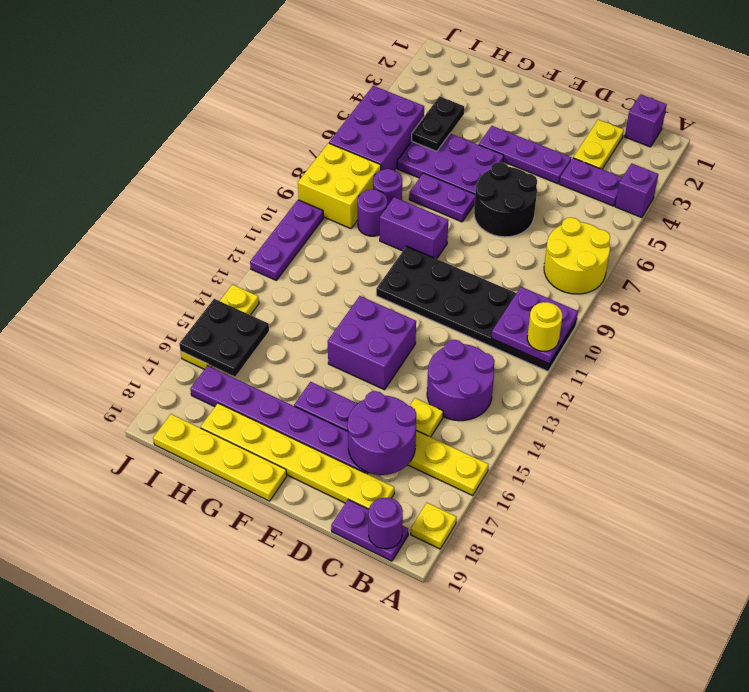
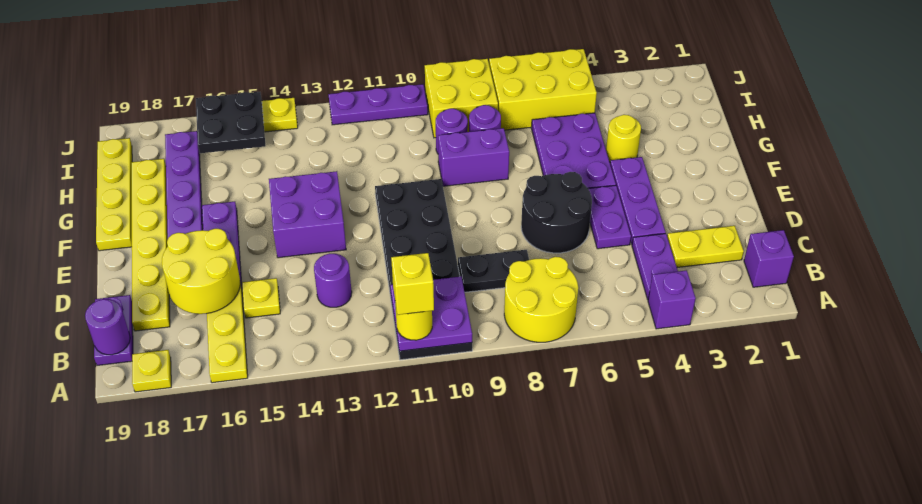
none -> yellow brick A11 level 4
purple round brick B13:C14 level 1 -> purple round brick C13 level 1
purple round brick C16:D17 level 2 -> yellow round brick C16:D17 level 2
purple plate F7:G7 level 1 -> purple plate D5:E5 level 1
purple brick F9:G9 level 1 -> purple brick G8:G9 level 1
none -> yellow round brick G4 level 1
black plate H4:H5 level 2 -> black plate C8:C9 level 1
purple brick I5:J7 level 1 -> yellow brick I5:J7 level 1

